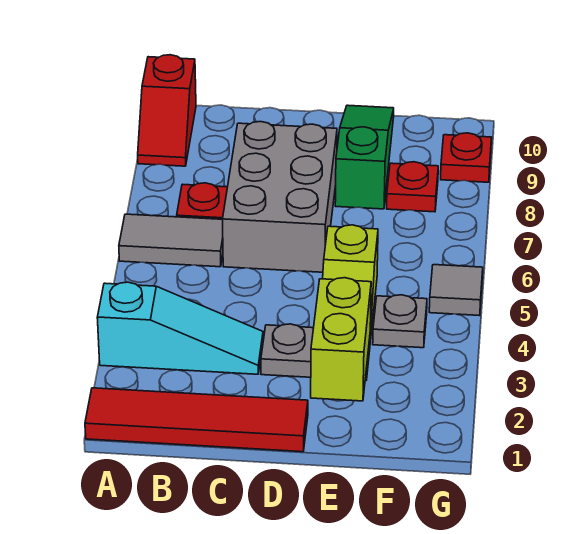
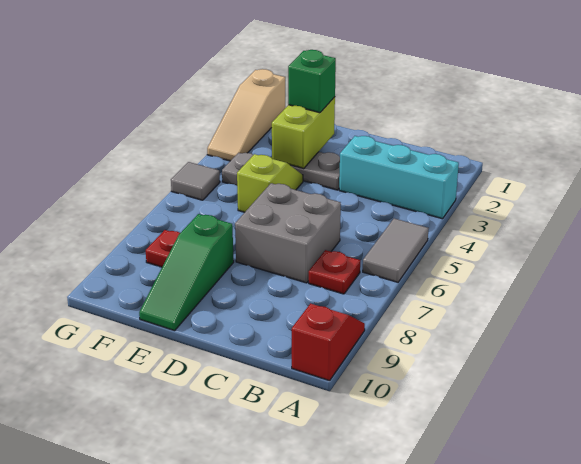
red tile A1:D1 level 1 -> none
cyan slope A3:C3 level 1 top A -> cyan brick A3:C3 level 1
grey tile A6:B6 level 1 -> grey tile A5:A6 level 1
grey brick C6:D8 level 1 -> grey brick C6:D7 level 1
none -> green brick E2 level 3
none -> tan slope G1:G3 level 1 top 1
red plate G9 level 1 -> none

